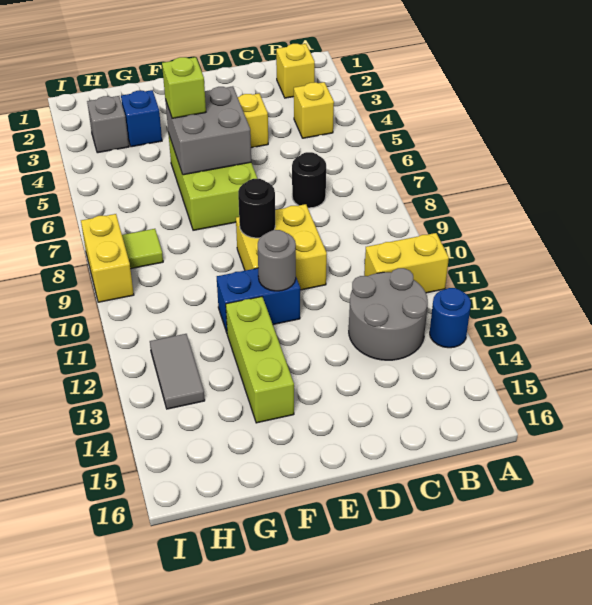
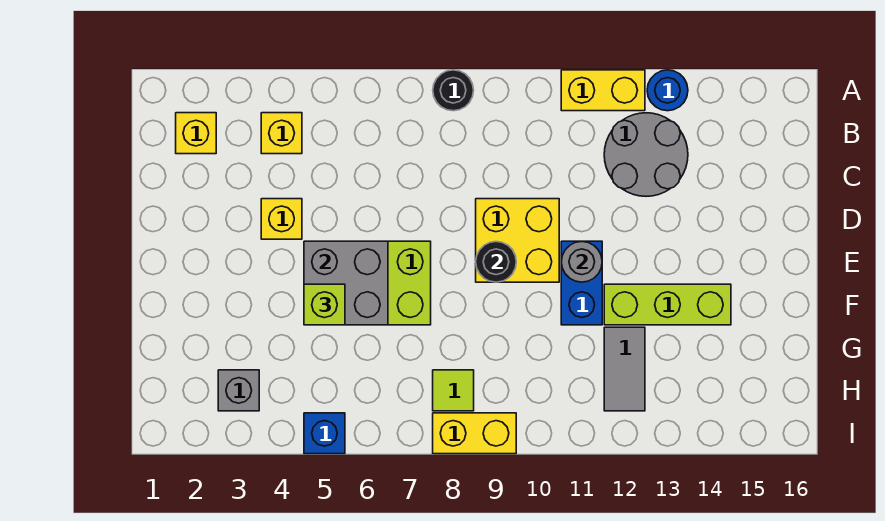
yellow brick A11:B11 level 1 -> yellow brick A11:A12 level 1
black round brick C7 level 1 -> black round brick A8 level 1
blue brick G3 level 1 -> blue brick I5 level 1
grey tile H12:H13 level 1 -> grey tile G12:H12 level 1

